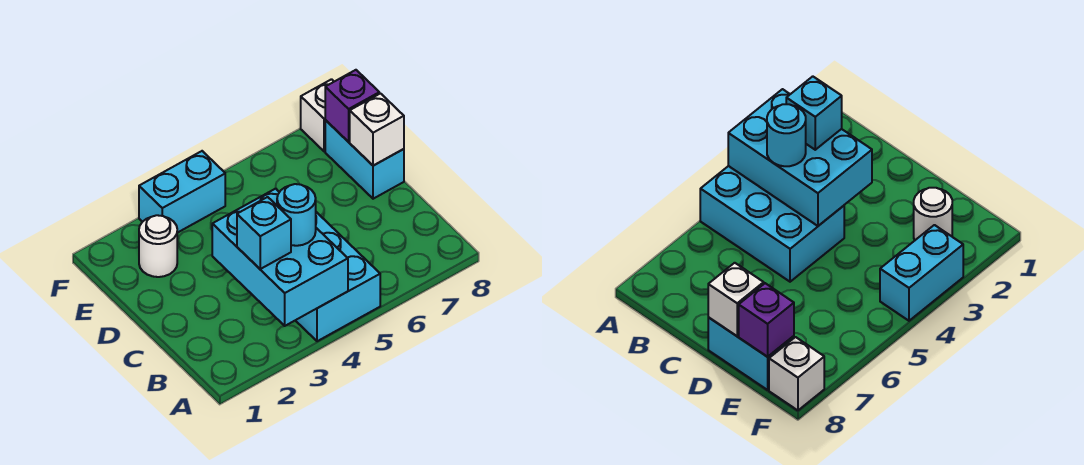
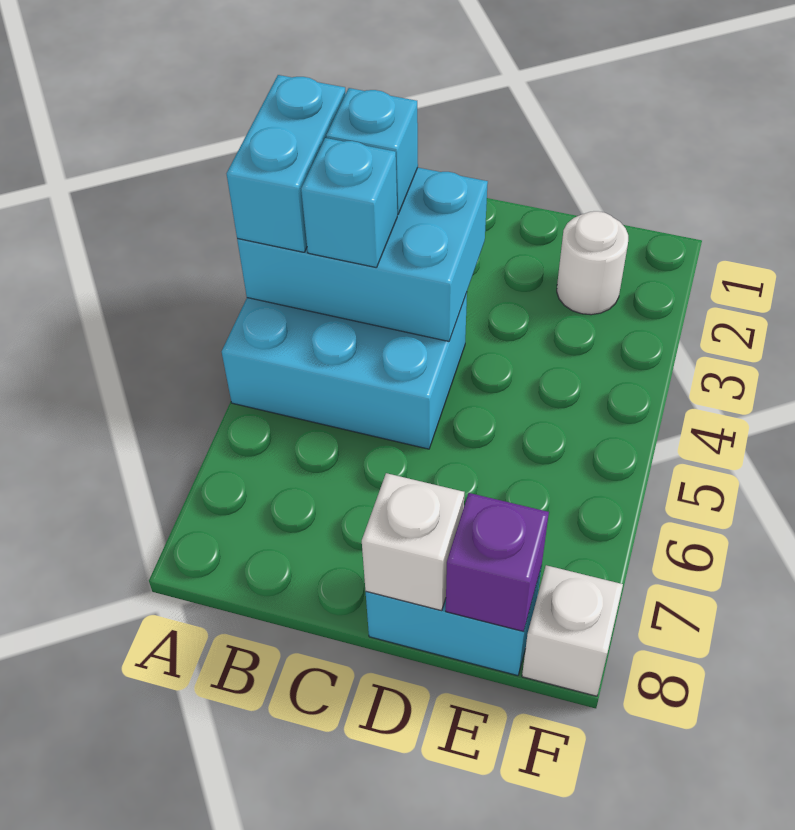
cyan round brick B4 level 3 -> cyan brick B4 level 3
cyan brick F3:F4 level 1 -> cyan brick A3:A4 level 3

